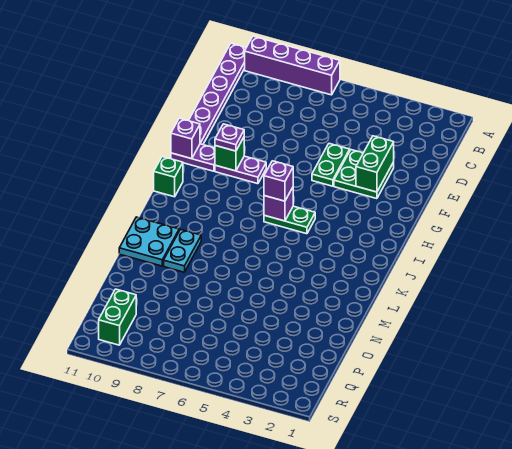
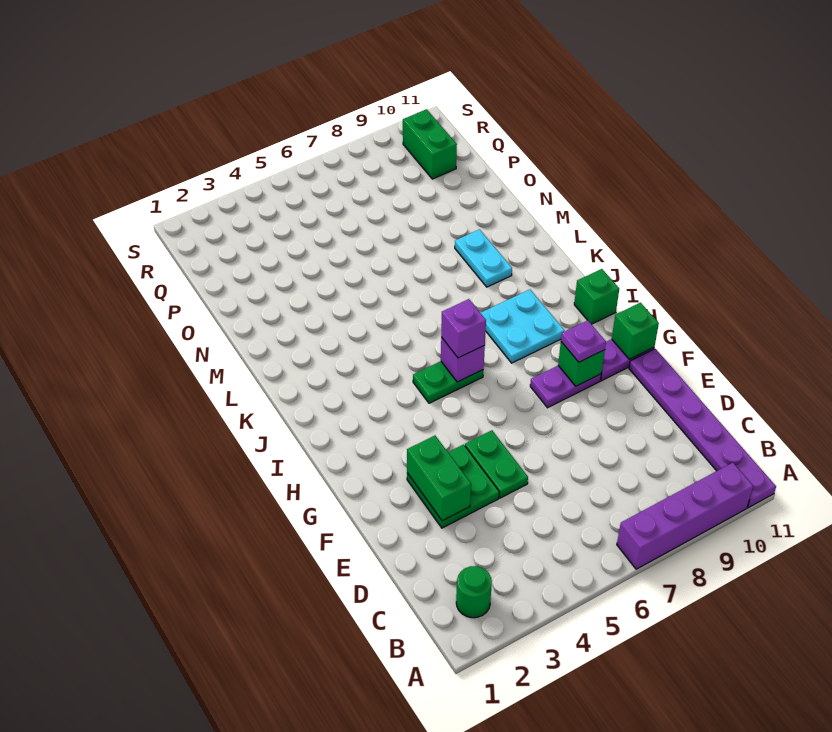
none -> green round brick B2 level 1
purple brick G11 level 2 -> green brick G11 level 2
cyan plate L10:M11 level 1 -> cyan plate I8:J9 level 1

